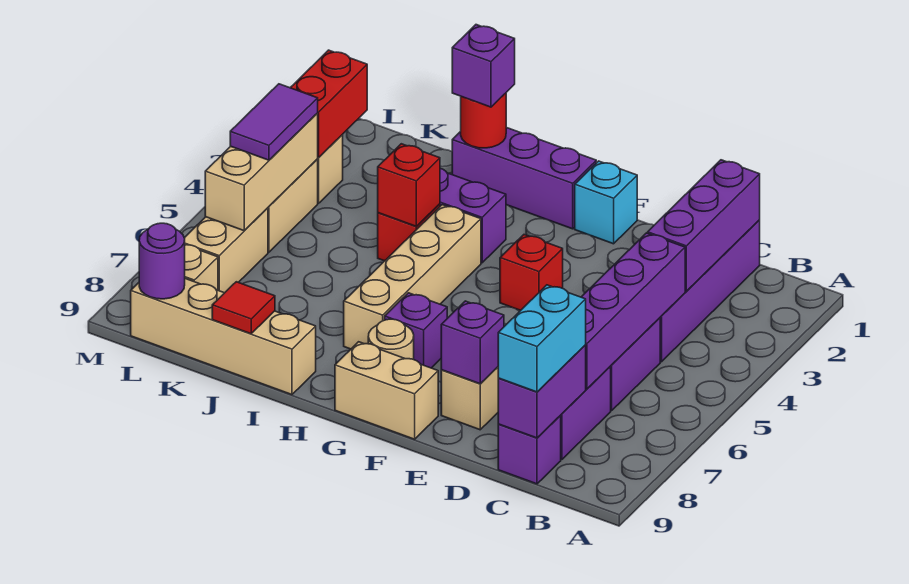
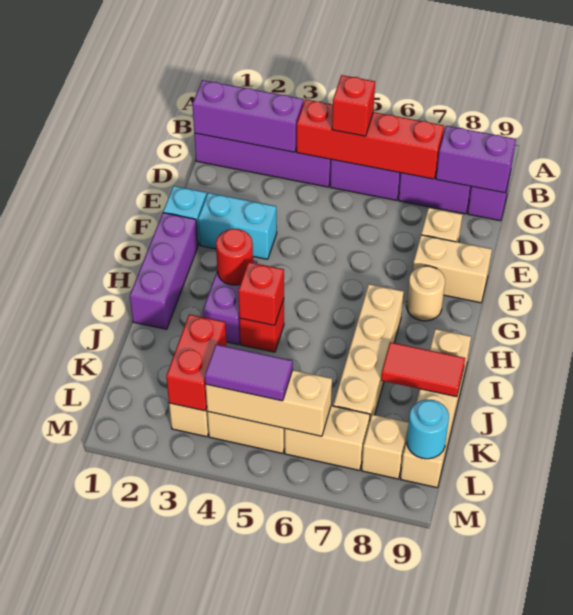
purple brick C4:C7 level 2 -> red brick C4:C7 level 2
cyan brick C8:C9 level 3 -> cyan brick F2:F3 level 1
purple brick E8 level 2 -> none
red brick F4 level 1 -> red brick C5 level 3
tan brick F9:G9 level 1 -> tan brick F8:F9 level 1
purple brick G7 level 1 -> none
tan brick H4:H7 level 1 -> tan brick H7:K7 level 1
red round brick I1 level 2 -> red round brick H3 level 2
purple brick I1 level 3 -> none
red tile J9 level 2 -> red tile J8:J9 level 2
red brick L2:L3 level 2 -> red brick K3:L3 level 2
purple round brick L9 level 2 -> cyan round brick L9 level 2

